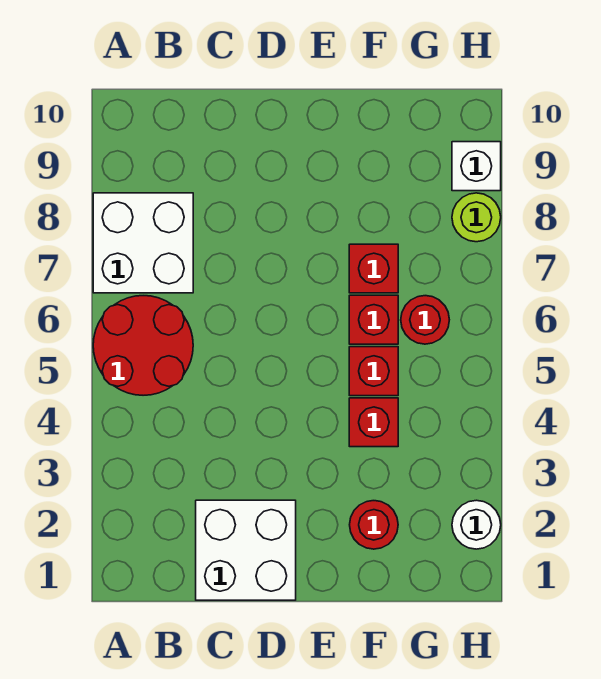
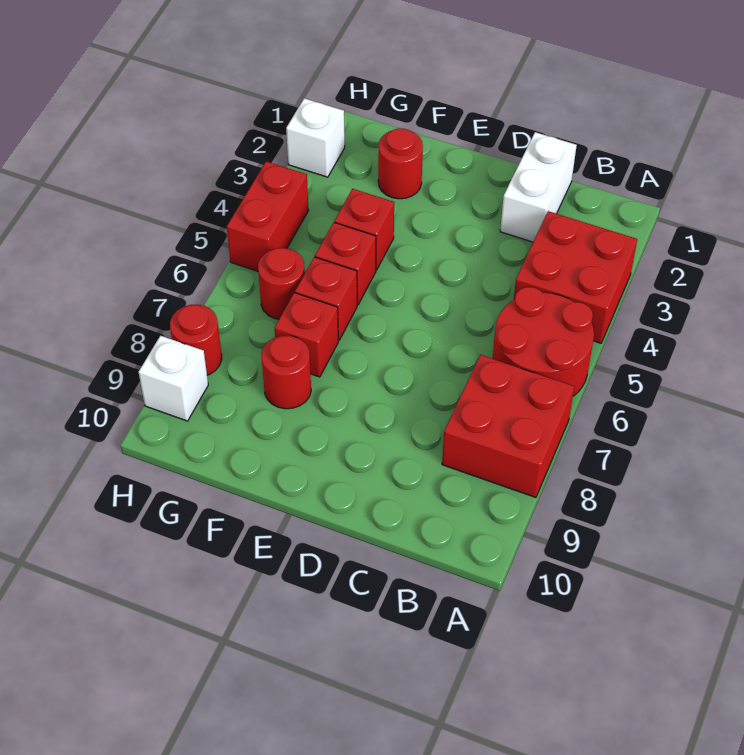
none -> red brick A3:B4 level 1
white brick A7:B8 level 1 -> red brick A7:B8 level 1
white brick C1:D2 level 1 -> white brick C1:C2 level 1
none -> red round brick F8 level 1
white round brick H2 level 1 -> white brick H2 level 1
none -> red brick H4:H5 level 1
lime round brick H8 level 1 -> red round brick H8 level 1

